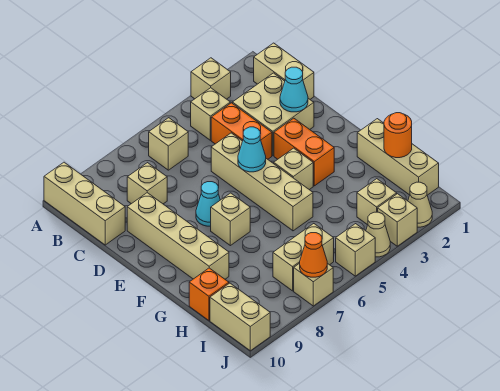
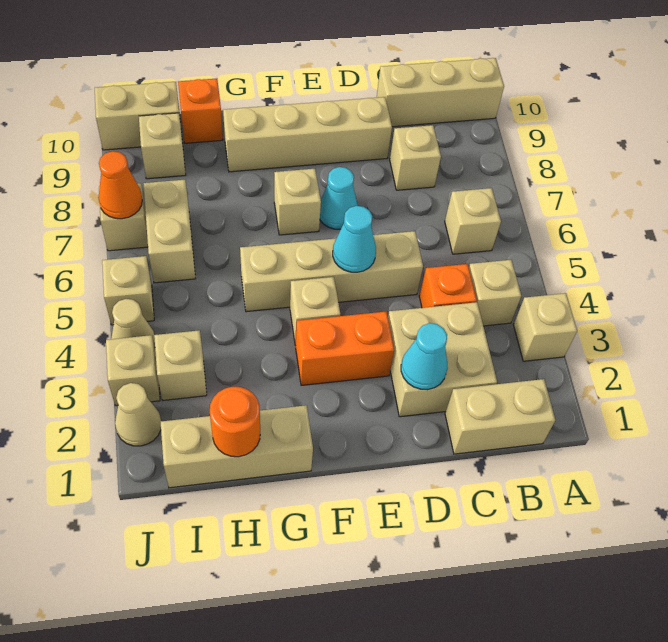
orange brick C4:D4 level 1 -> orange brick C4 level 1
none -> tan brick I9 level 1

